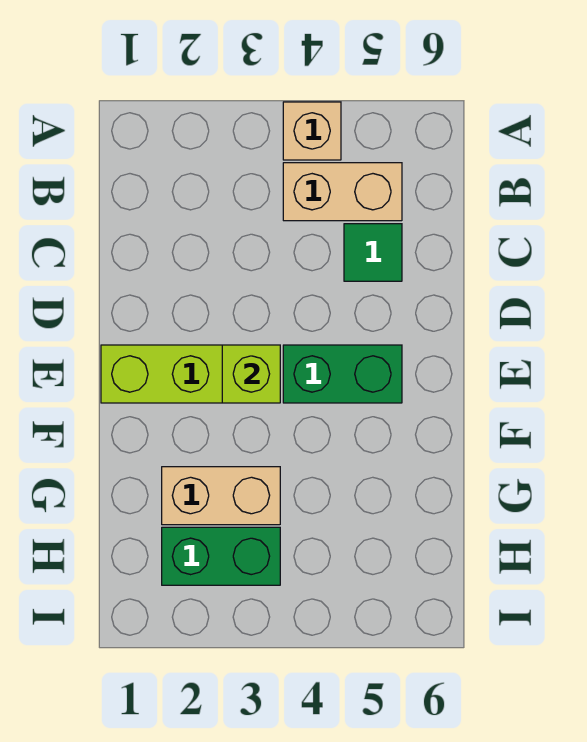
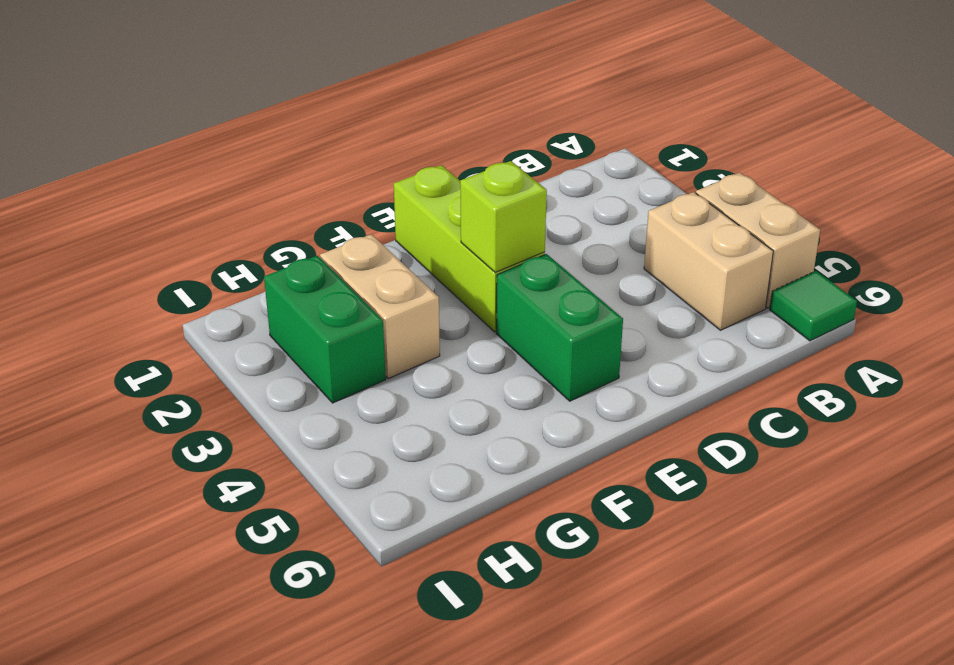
tan brick A4 level 1 -> tan brick A4:A5 level 1
green tile C5 level 1 -> green tile A6 level 1

